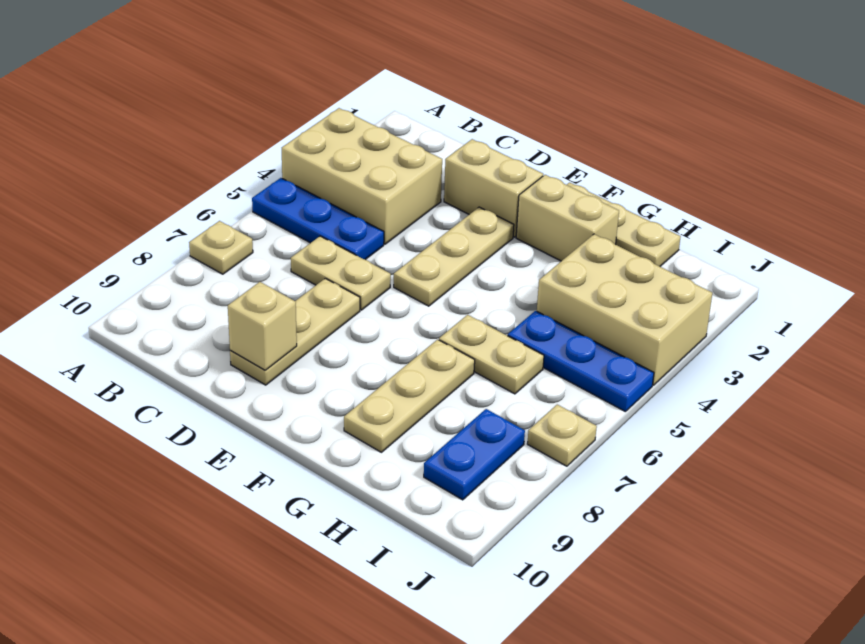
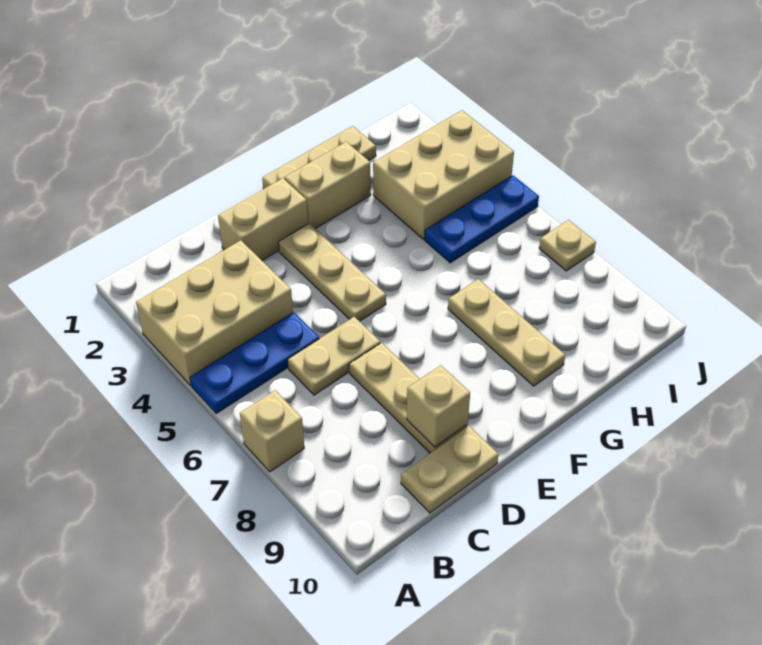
tan plate A7 level 1 -> tan brick A7 level 1
tan plate G6:H6 level 1 -> tan plate C10:D10 level 1
blue plate I8:I9 level 1 -> none

